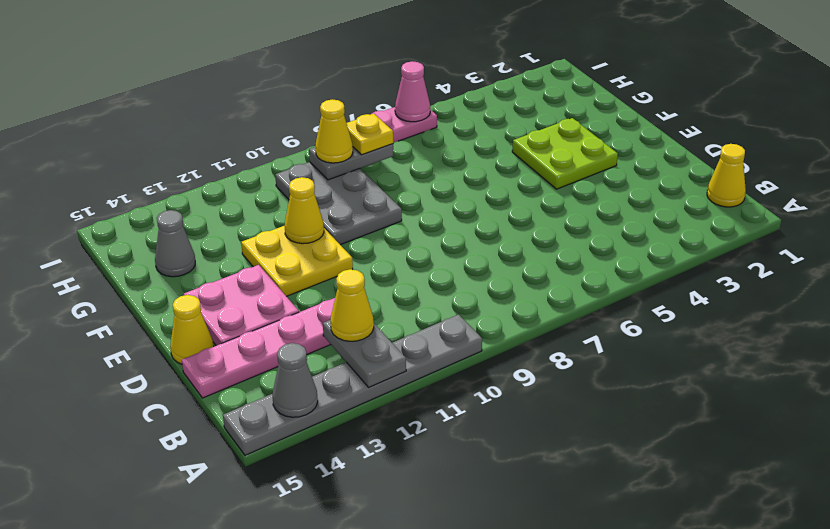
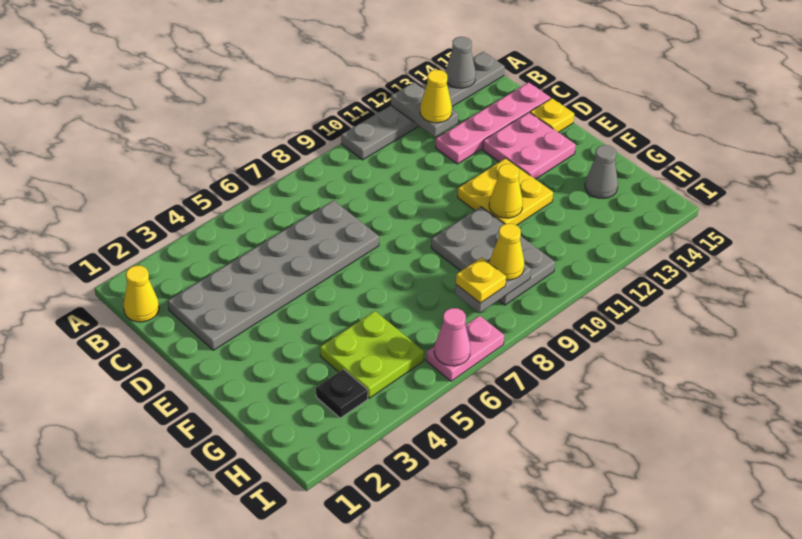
none -> grey plate C2:D7 level 1
yellow cone D15 level 1 -> yellow plate D15 level 1
lime plate E3:F4 level 1 -> lime plate G4:H5 level 1
none -> black plate H3 level 1

